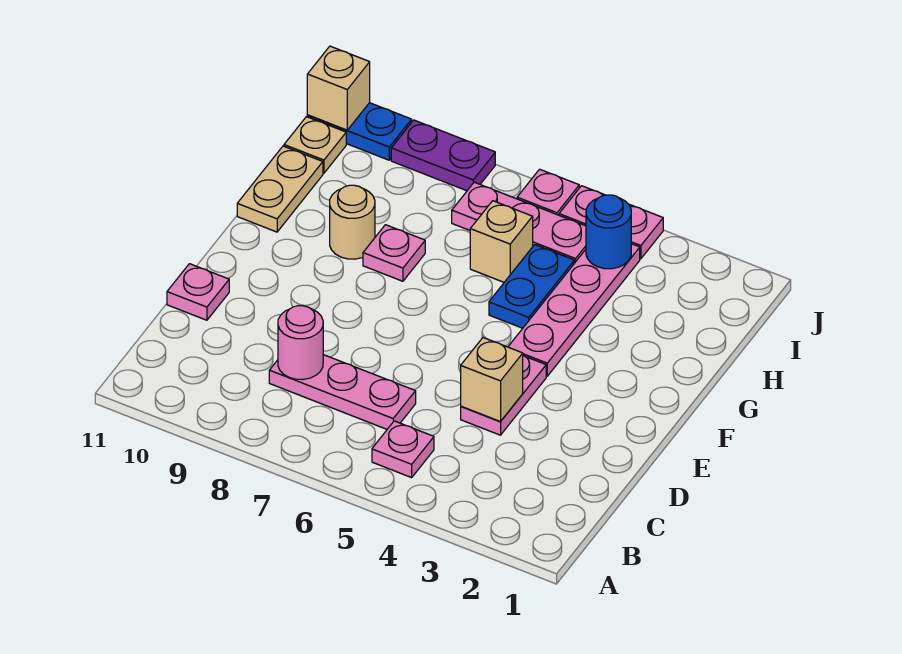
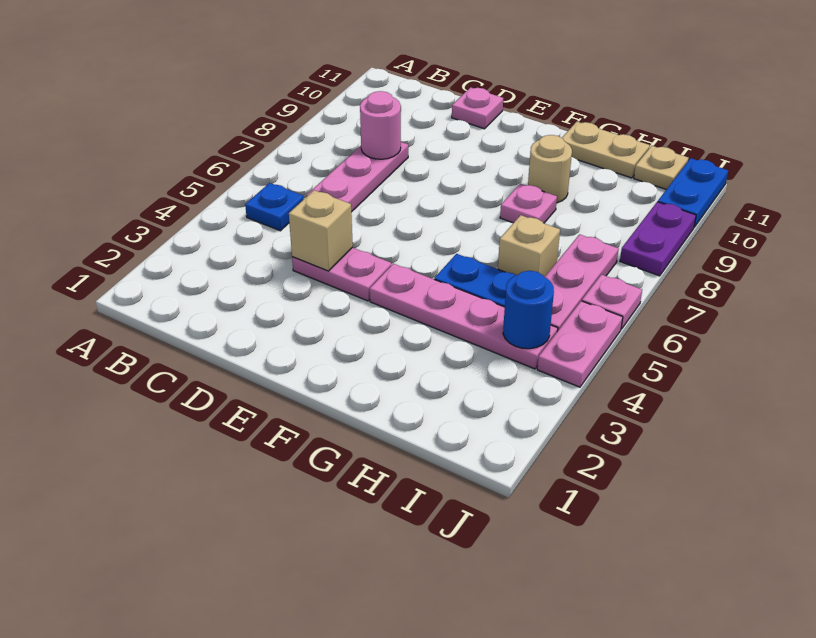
pink plate B5 level 1 -> blue plate B5 level 1
tan brick J11 level 2 -> none

